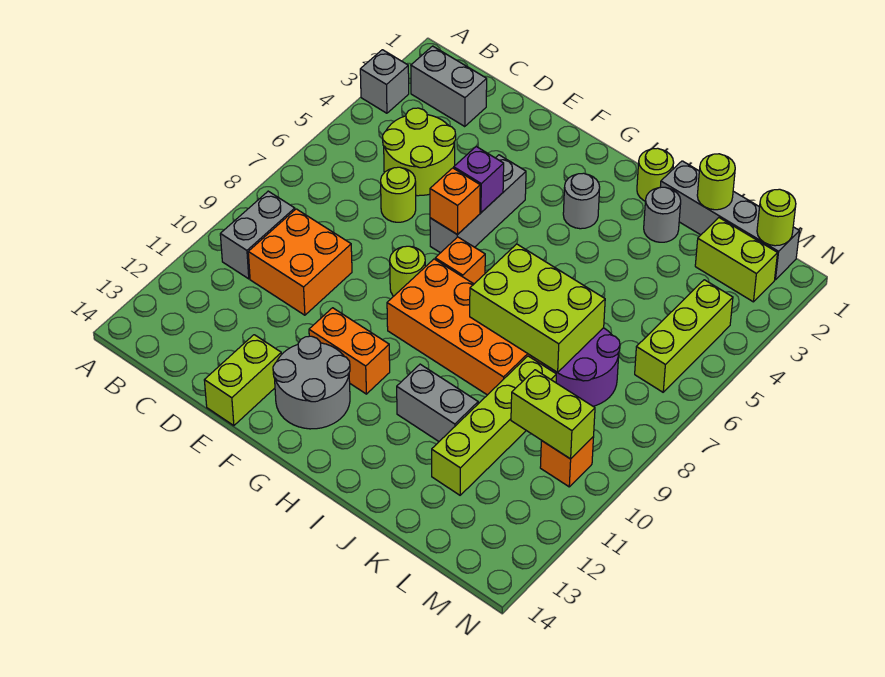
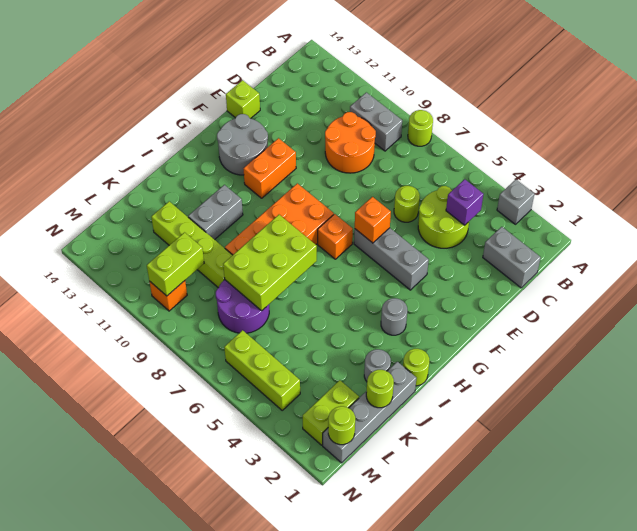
grey brick B2:C2 level 1 -> grey brick C1:C2 level 1
orange brick C9:D10 level 1 -> orange round brick C9:D10 level 1
lime brick E13:E14 level 1 -> lime brick E14 level 1
purple brick F5 level 2 -> purple brick C4 level 2
lime round brick F8 level 1 -> lime round brick A8 level 1

